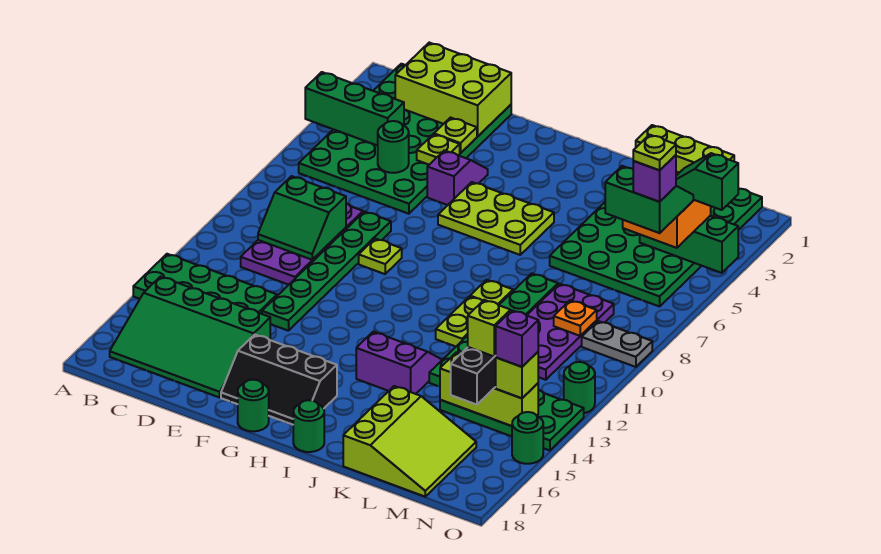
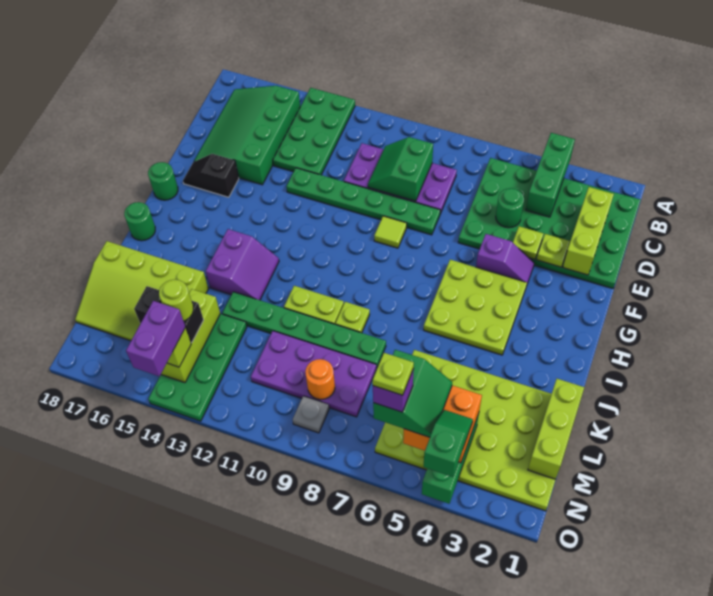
lime brick C1:E2 level 2 -> lime brick C2:E2 level 2
lime plate F9 level 1 -> lime tile F9 level 1
black slope F16:H17 level 1 top 16 -> black slope F16:F17 level 1 top 16
lime plate G5:I6 level 1 -> lime plate G4:I6 level 1
green plate K1:N6 level 1 -> lime plate K1:N6 level 1
lime slope K16:M18 level 1 top K -> lime slope K15:M18 level 1 top K
orange plate M9 level 2 -> orange round brick M9 level 2
lime brick M14 level 4 -> lime round brick M14 level 4
grey plate N9:O9 level 1 -> grey plate N9 level 1
purple brick N14 level 4 -> purple brick N14:O14 level 4
green round brick O12 level 1 -> none
green round brick O15 level 1 -> none

